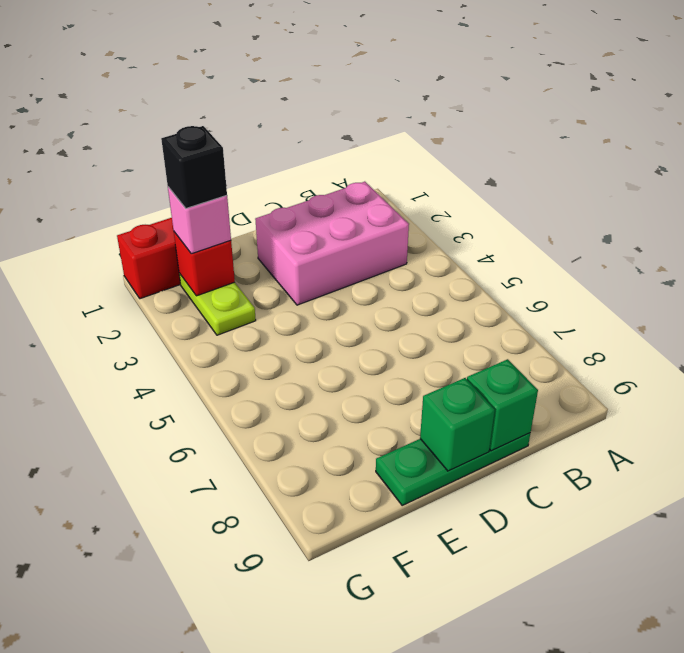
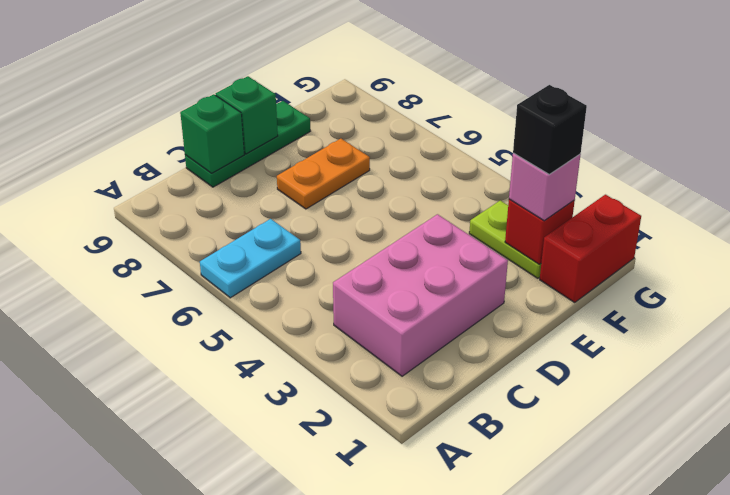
none -> cyan plate A6:B6 level 1
none -> orange plate D7:E7 level 1

